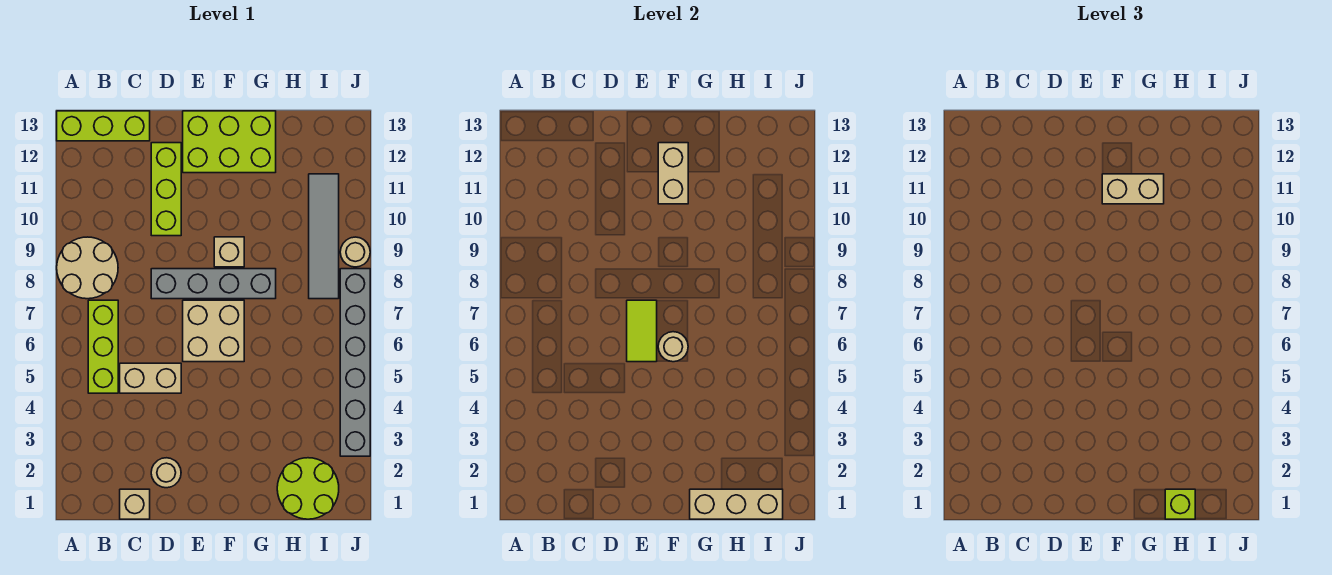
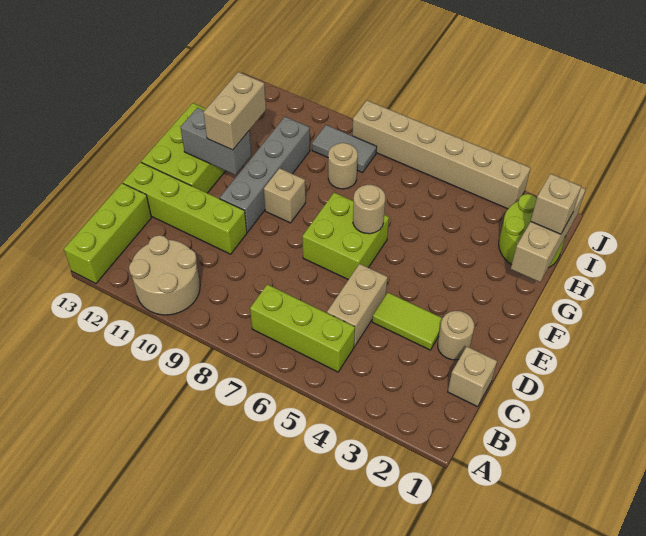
tan round brick A8:B9 level 1 -> tan round brick A10:B11 level 1
grey brick D8:G8 level 1 -> grey brick E10:H10 level 1
lime brick D10:D12 level 1 -> lime brick D10:D13 level 1
tan brick E6:F7 level 1 -> lime brick E6:F7 level 1
lime tile E6:E7 level 2 -> lime tile D3:D4 level 1
tan brick F11:F12 level 2 -> grey brick F11:F12 level 2
lime brick H1 level 3 -> tan brick H1 level 3
grey tile I8:I11 level 1 -> grey tile I8:I9 level 1
grey brick J3:J8 level 1 -> tan brick J3:J8 level 1
tan round brick J9 level 1 -> tan round brick H8 level 1

